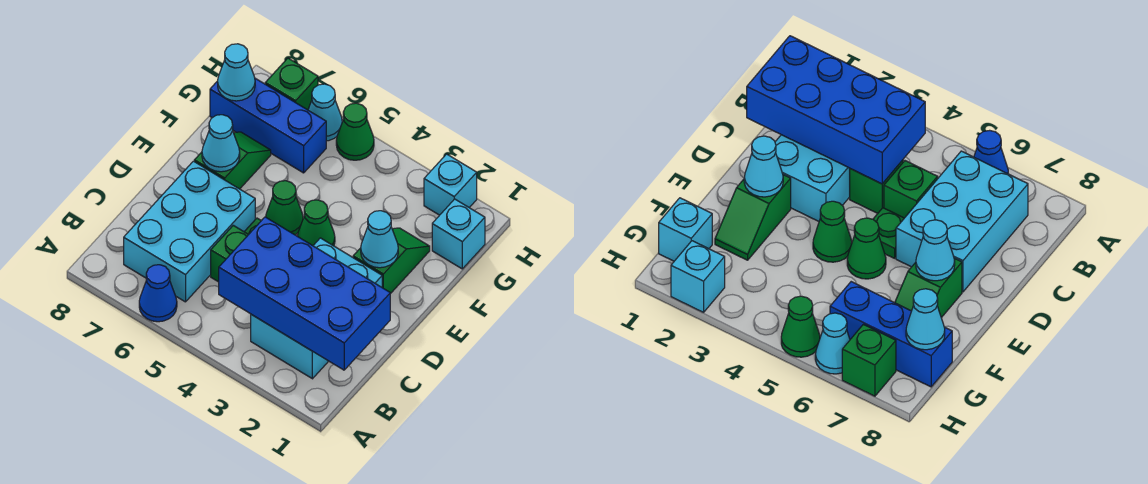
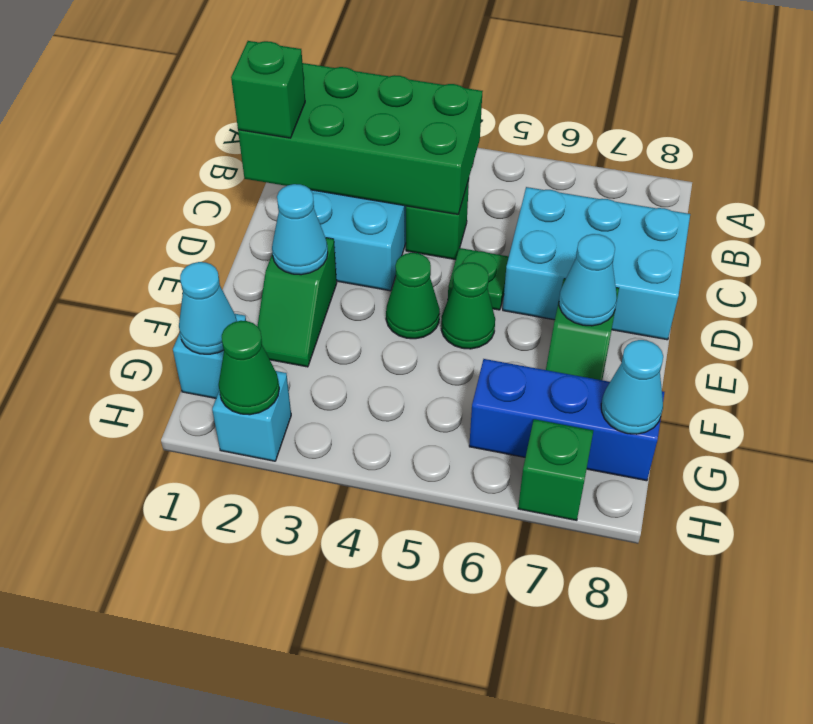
blue cone A6 level 1 -> none
blue brick B1:C4 level 2 -> green brick B1:C4 level 2
cyan brick B6:D7 level 1 -> cyan brick C6:D8 level 1
green brick C5 level 1 -> green brick C1 level 3
green cone H5 level 1 -> green cone H2 level 2
cyan cone H6 level 1 -> cyan cone G1 level 2

